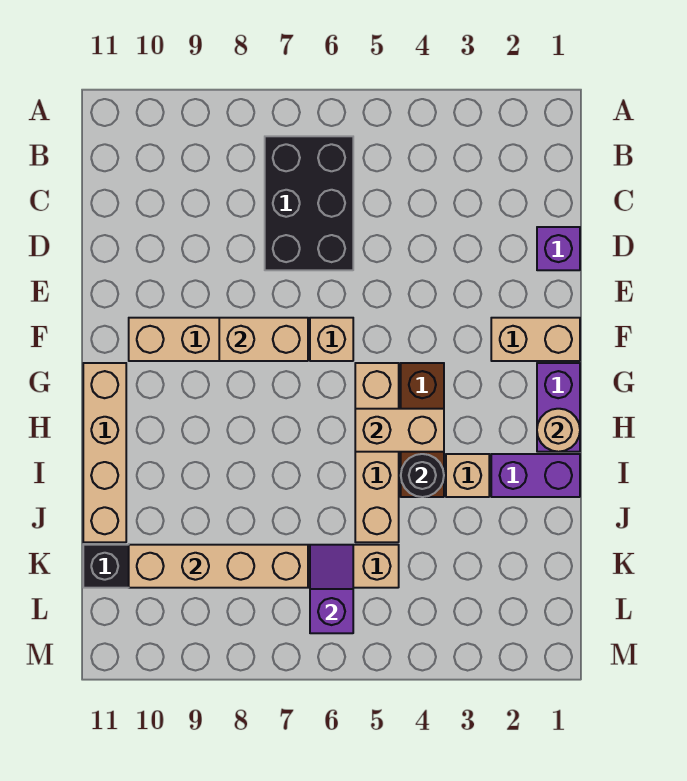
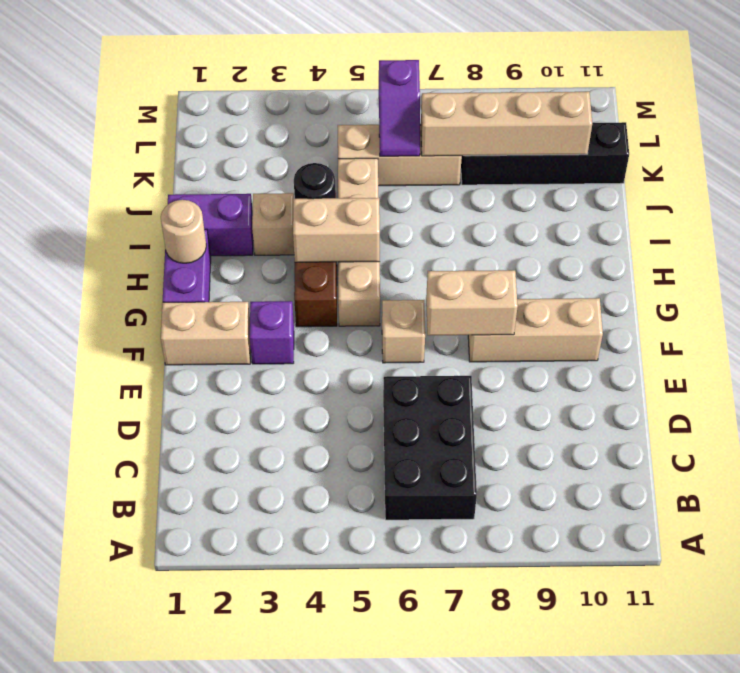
purple brick D1 level 1 -> purple brick F3 level 1
tan brick G11:J11 level 1 -> none

